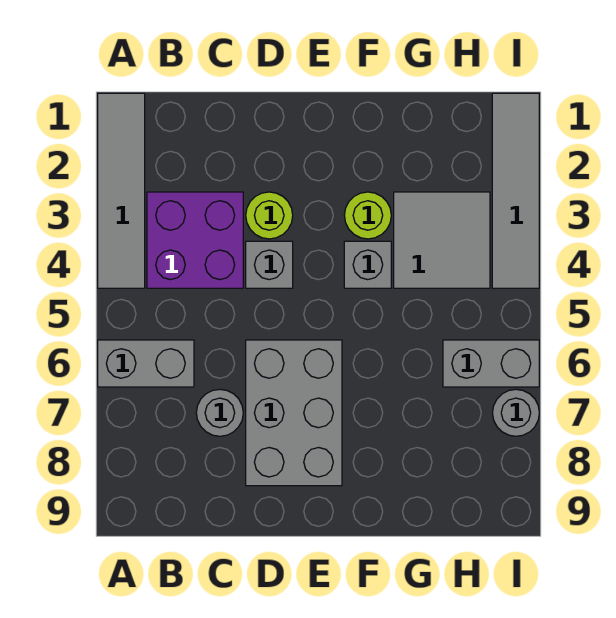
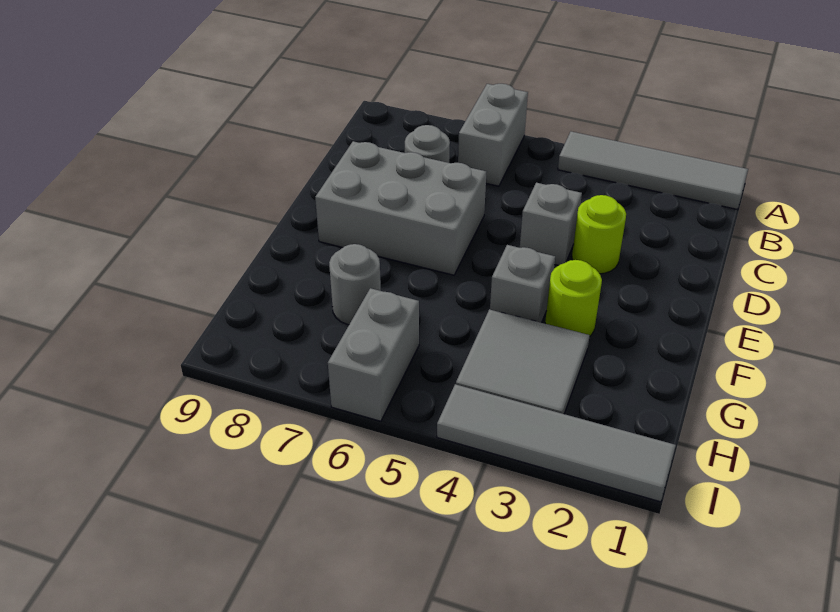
purple brick B3:C4 level 1 -> none
grey round brick I7 level 1 -> grey round brick G7 level 1

